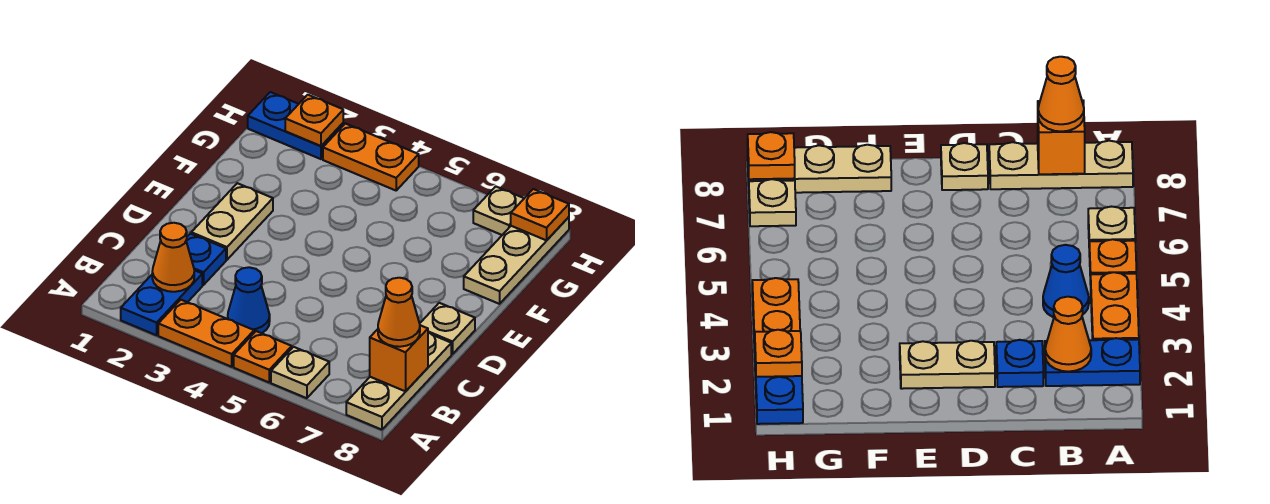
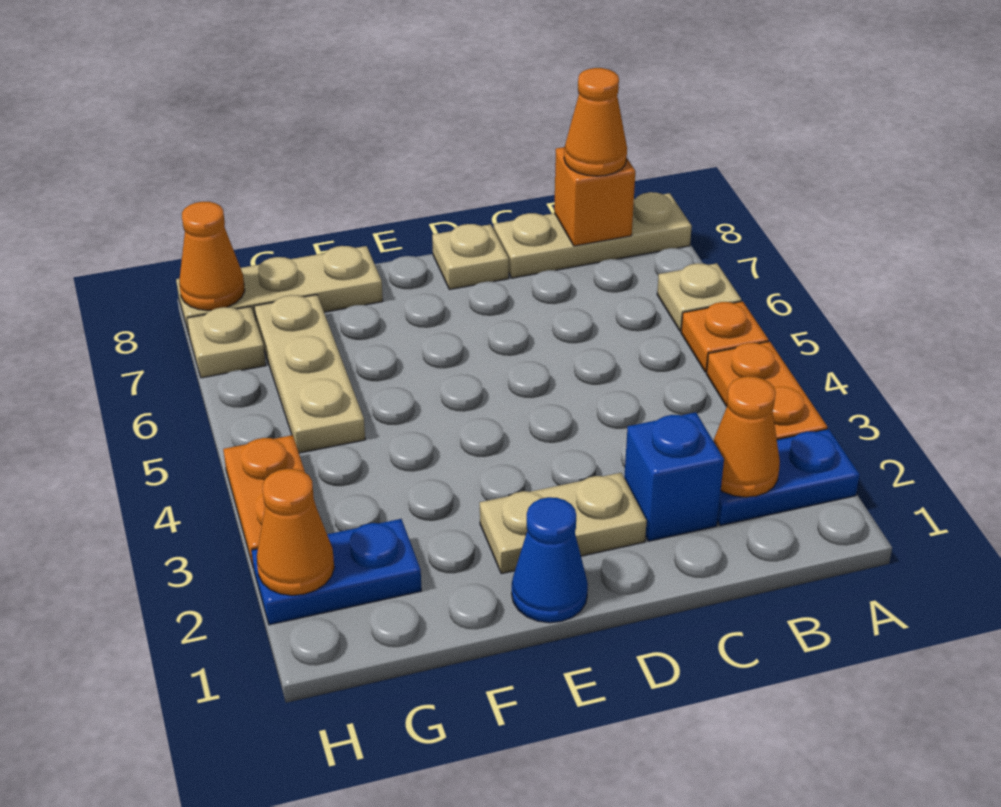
blue cone B4 level 1 -> blue cone E1 level 1
blue plate C2 level 1 -> blue brick C2 level 1
none -> tan plate G5:G7 level 1
blue plate H1:H2 level 1 -> blue plate G2:H2 level 1
orange plate H2 level 2 -> orange cone H2 level 2
orange plate H8 level 2 -> orange cone H8 level 2

